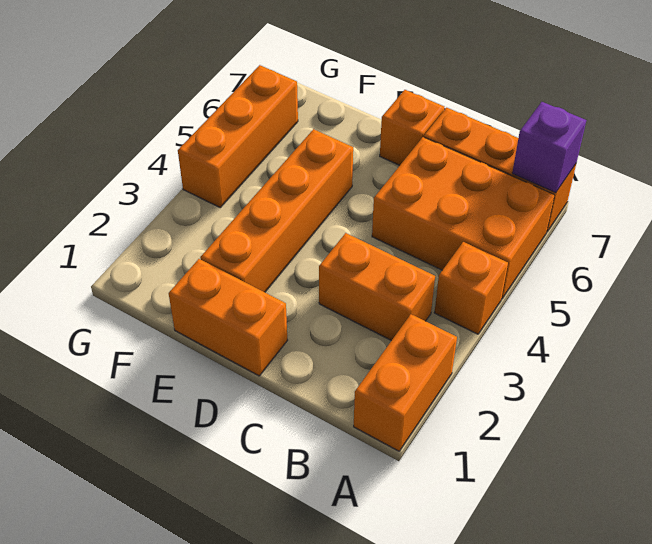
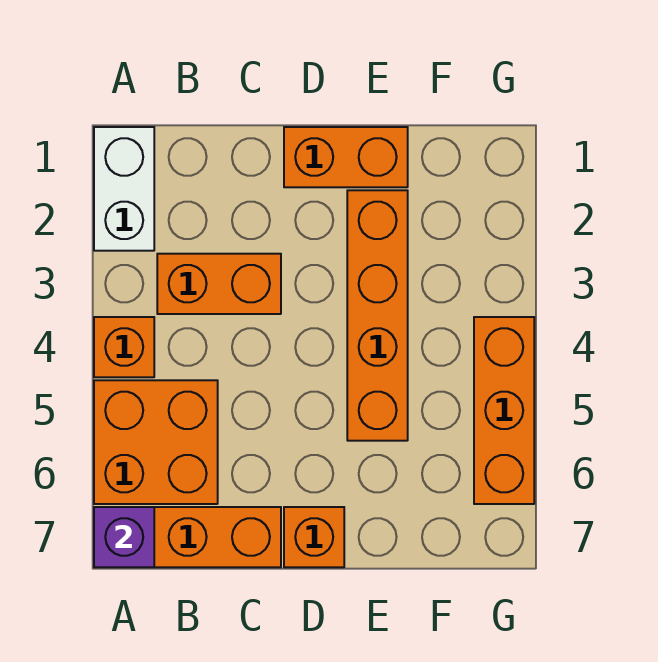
orange brick A1:A2 level 1 -> white brick A1:A2 level 1
orange brick A5:C6 level 1 -> orange brick A5:B6 level 1

